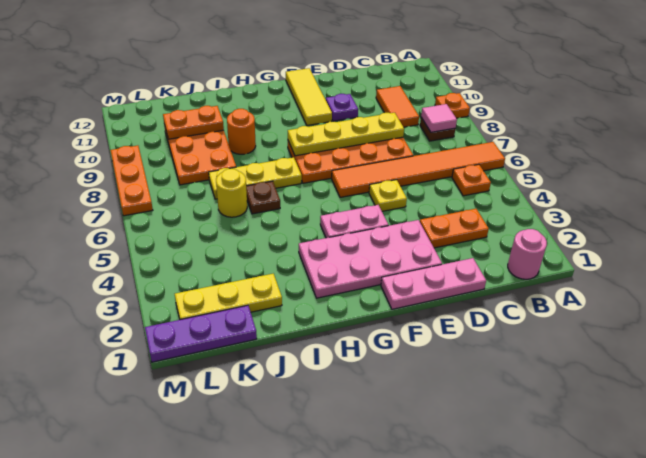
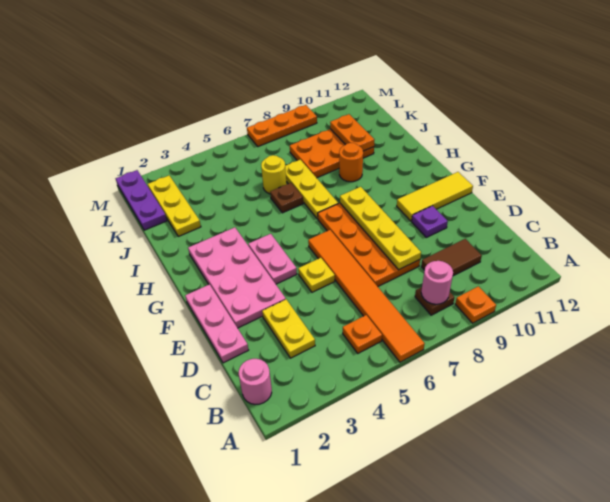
pink tile B8 level 2 -> pink round brick B8 level 2
orange plate C3:D3 level 1 -> yellow plate C3:D3 level 1
orange tile C9:C10 level 1 -> brown tile C9:C10 level 1

